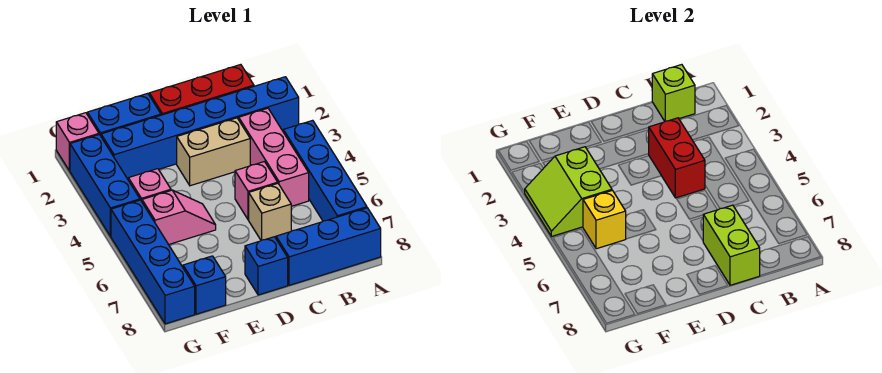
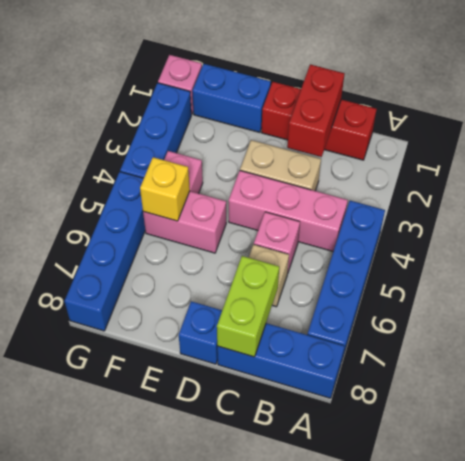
blue brick A2:F2 level 1 -> none
lime brick B1 level 2 -> none
pink brick B3:B5 level 1 -> pink brick B4:D4 level 1
red brick C3:C4 level 2 -> red brick C1:C2 level 2
pink slope E5:F5 level 1 top F -> pink brick E5:F5 level 1
lime slope F3:G4 level 2 top F -> none
blue brick F8 level 1 -> none

